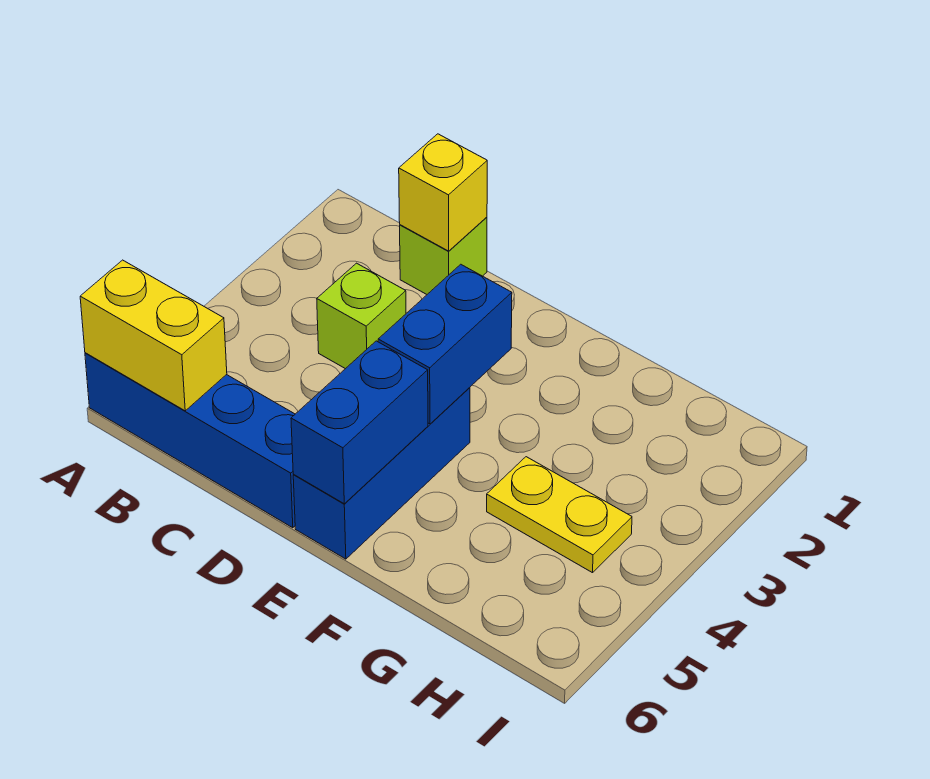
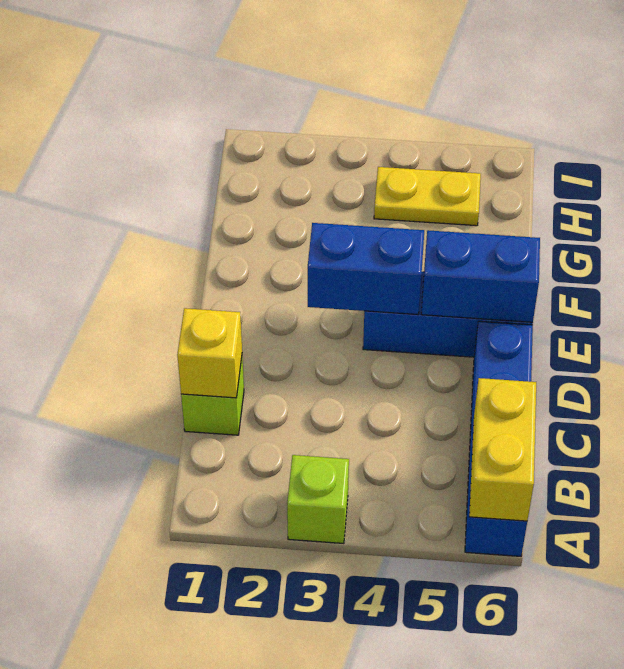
lime brick C3 level 1 -> lime brick A3 level 1
yellow plate G4:H4 level 1 -> yellow plate H4:H5 level 1

